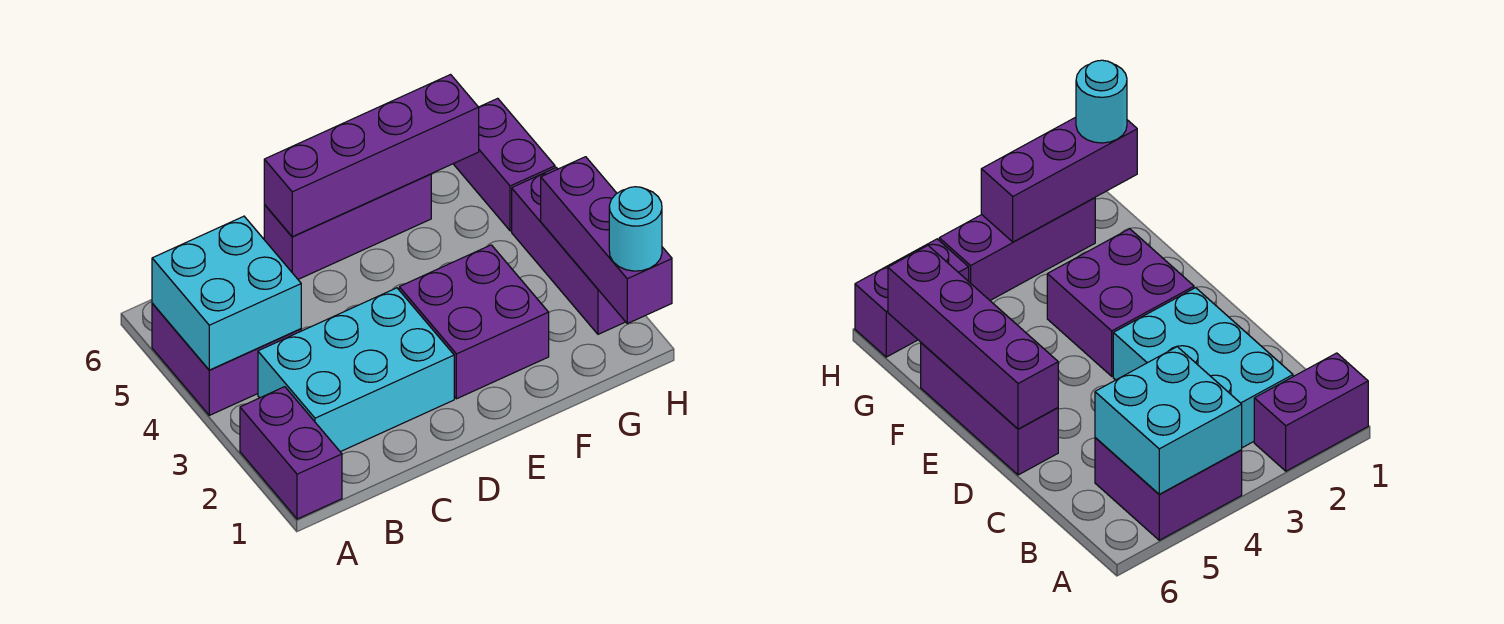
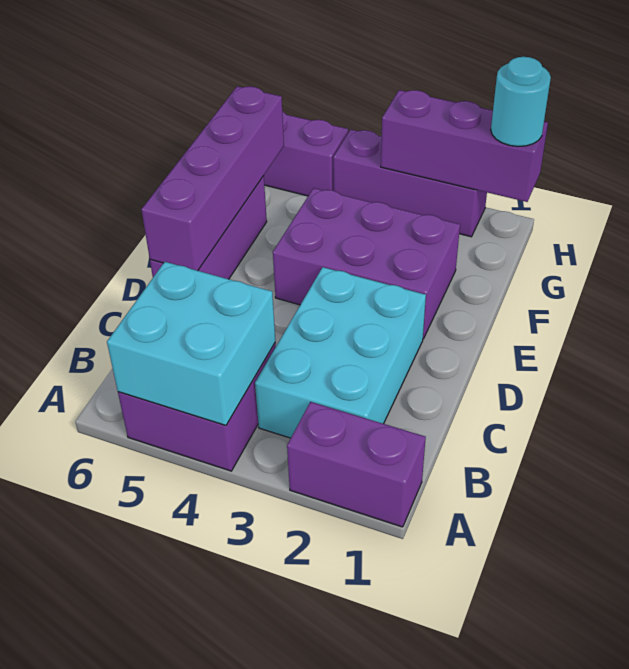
purple brick E2:F3 level 1 -> purple brick E2:F4 level 1

